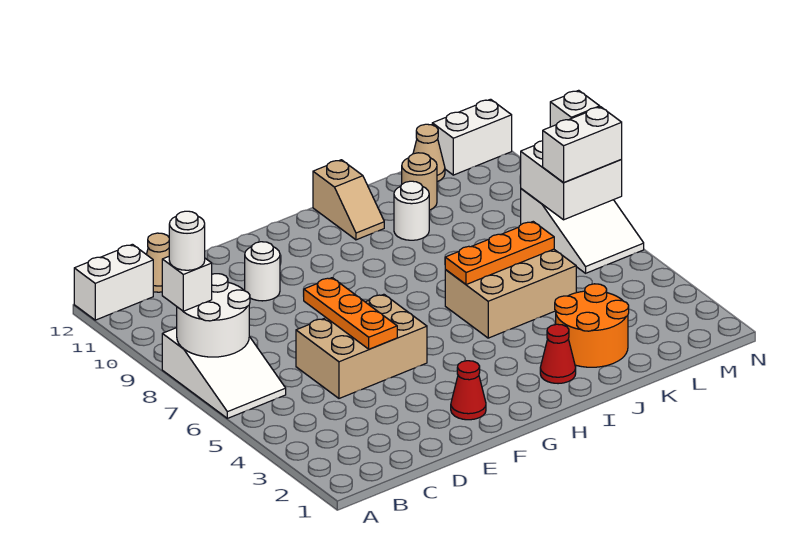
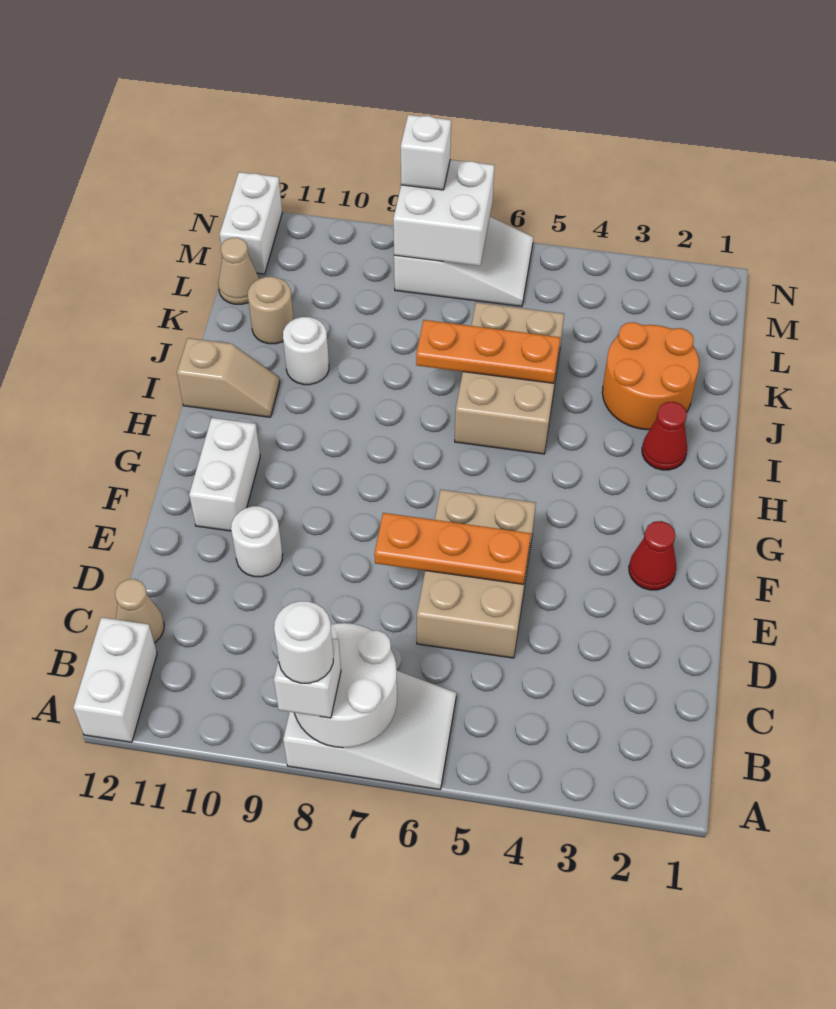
orange plate I6:K6 level 2 -> orange plate J5:J7 level 2
white brick M7:N7 level 3 -> white brick F11:G11 level 1

